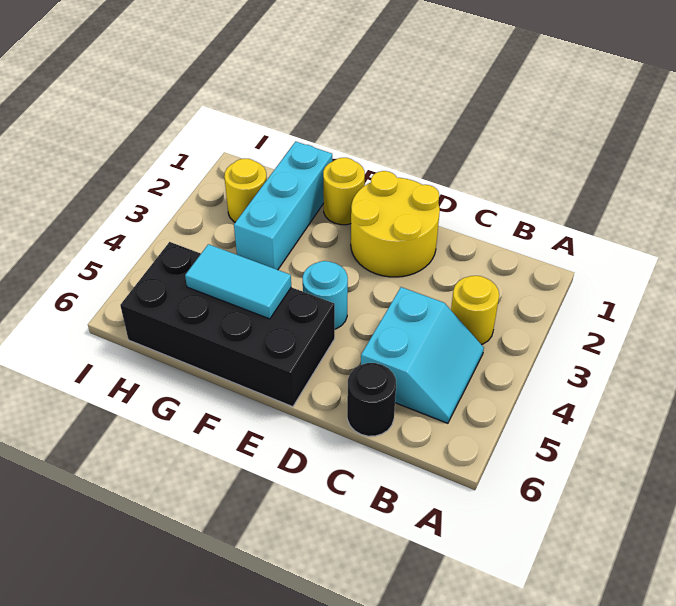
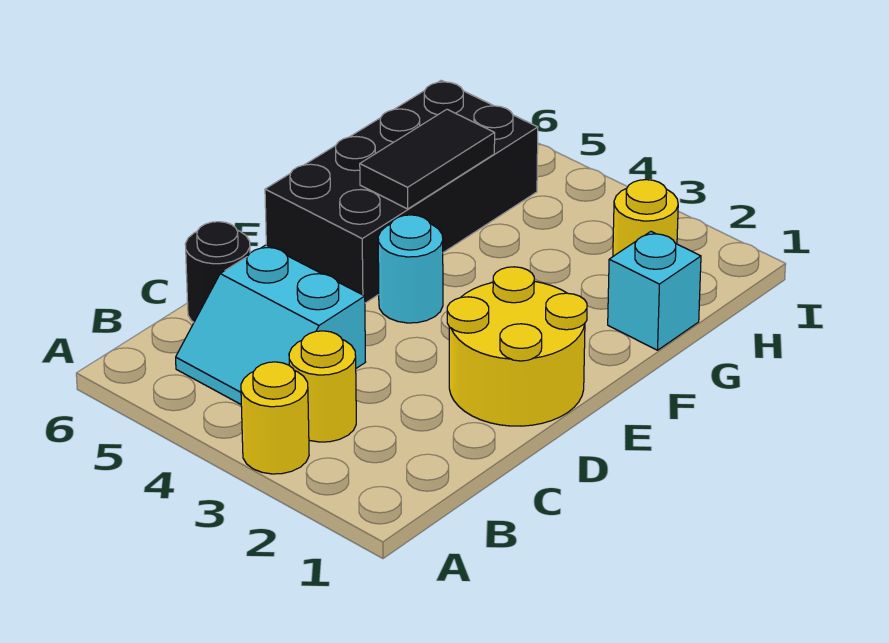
yellow round brick F1 level 1 -> yellow round brick A3 level 1
cyan tile F5:G5 level 2 -> black tile F5:G5 level 2
cyan brick G1:G3 level 1 -> cyan brick G1 level 1

